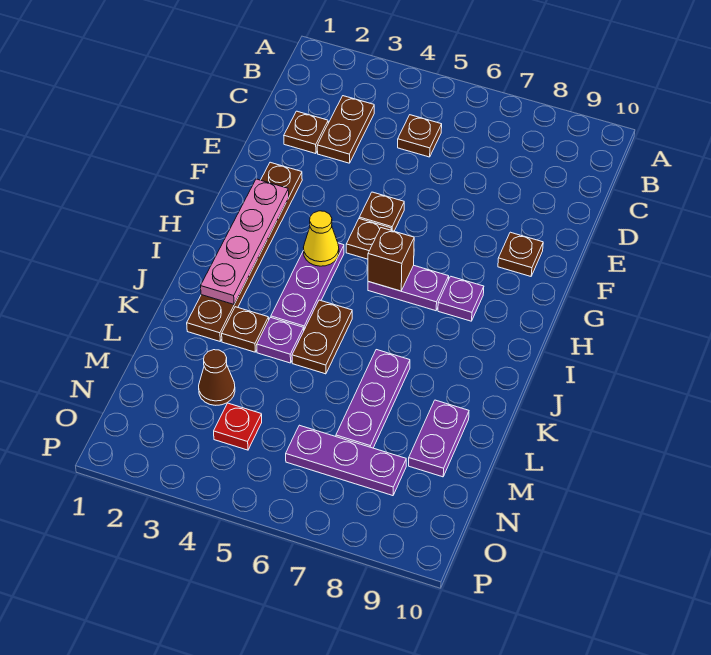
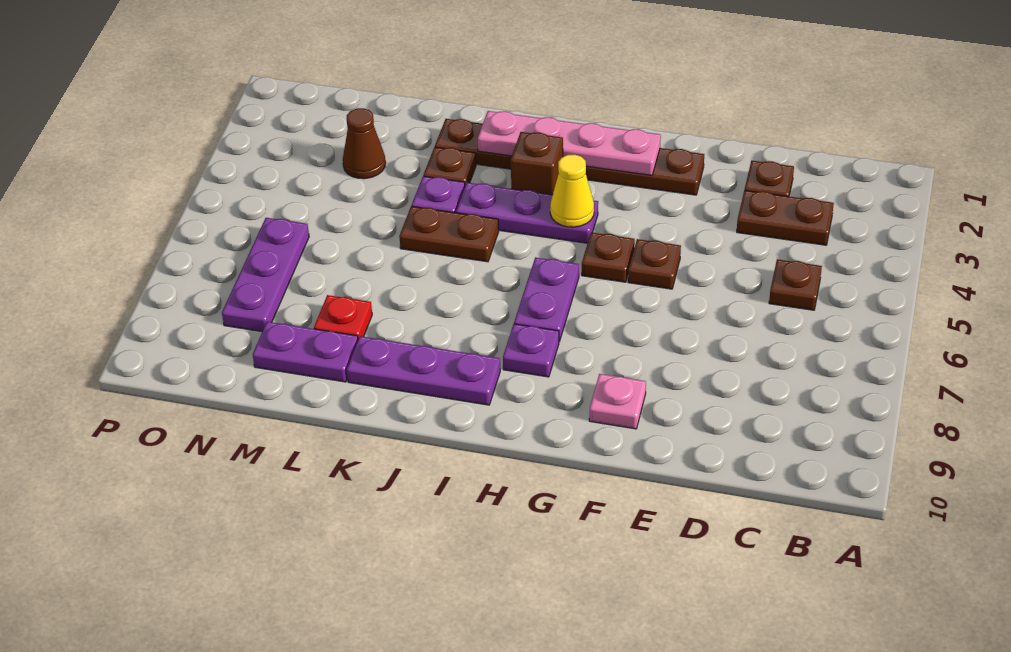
brown plate F9 level 1 -> pink plate F9 level 1
brown brick H6 level 2 -> brown brick I3 level 1
purple plate K7:M7 level 1 -> purple plate I9:K9 level 1
red plate N4 level 1 -> red plate L8 level 1

